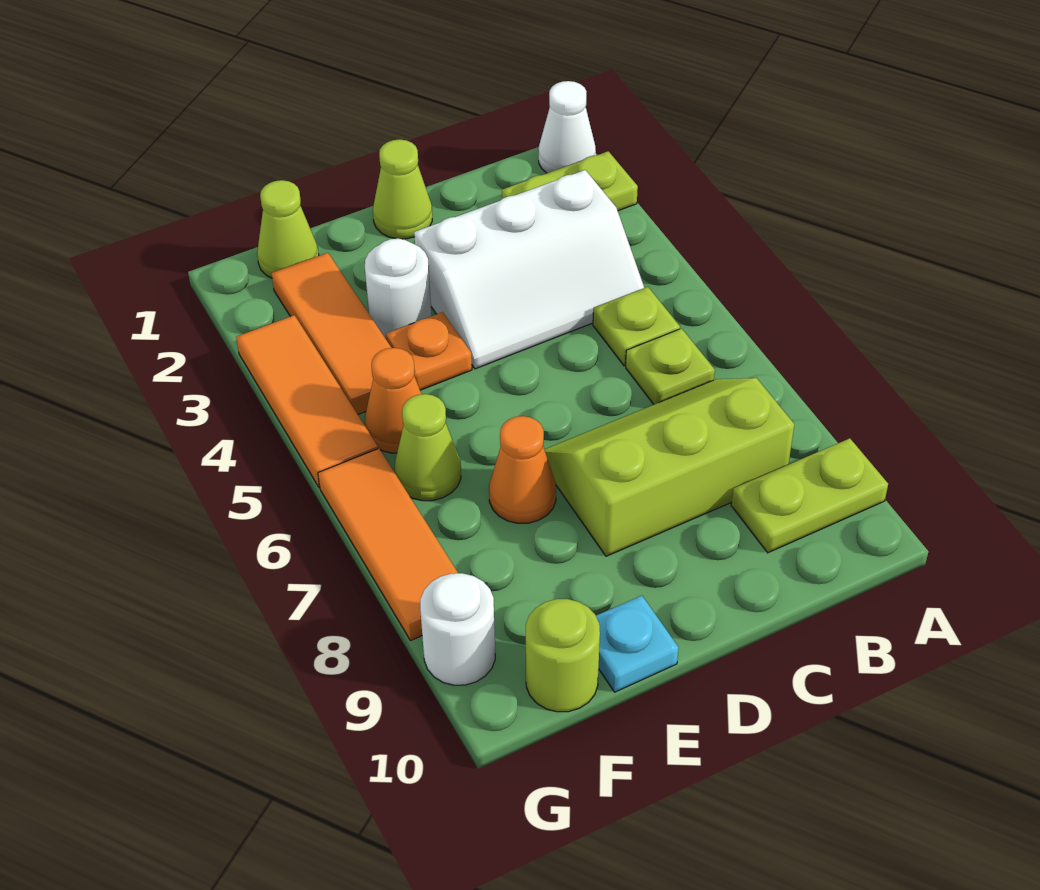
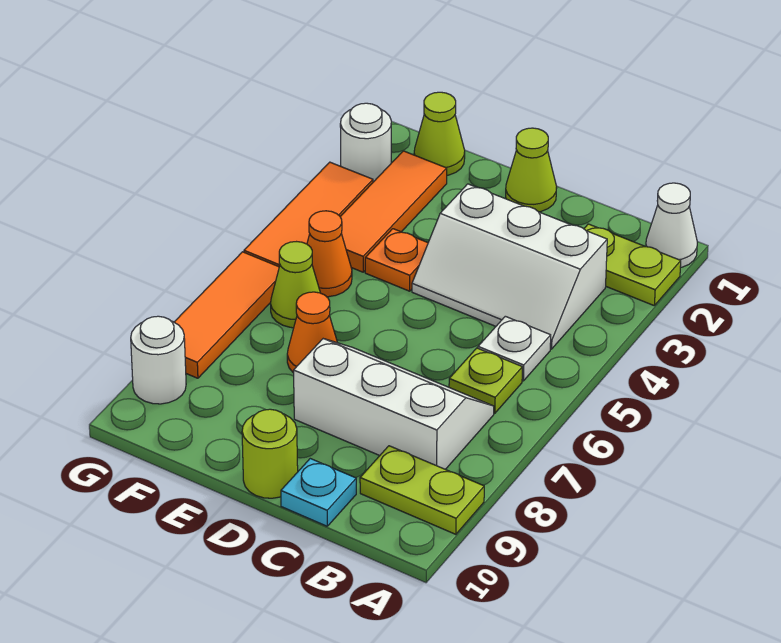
lime plate B5 level 1 -> white plate B5 level 1
lime slope B7:D8 level 1 top 8 -> white slope B7:D8 level 1 top 8
white round brick E3 level 1 -> white round brick G2 level 1
cyan plate E10 level 1 -> cyan plate C10 level 1
lime round brick F10 level 1 -> lime round brick D10 level 1

